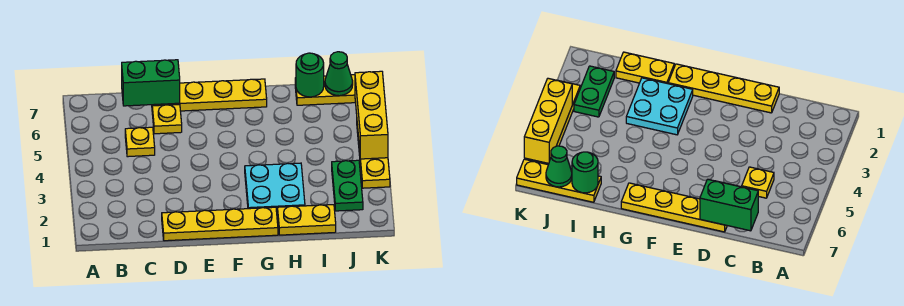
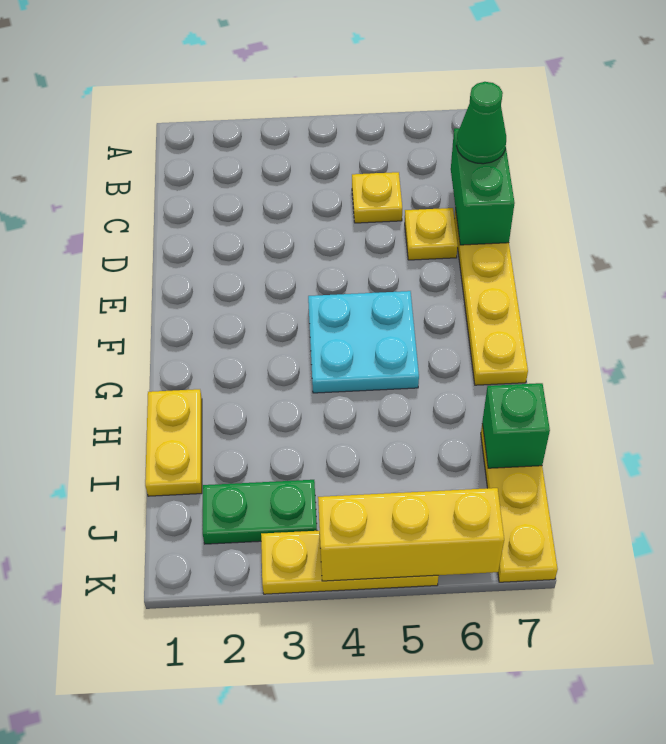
yellow plate D1:G1 level 1 -> none
cyan plate G2:H3 level 1 -> cyan plate F4:G5 level 1
green round brick I7 level 2 -> green brick I7 level 2
green cone J7 level 2 -> green cone C7 level 3

